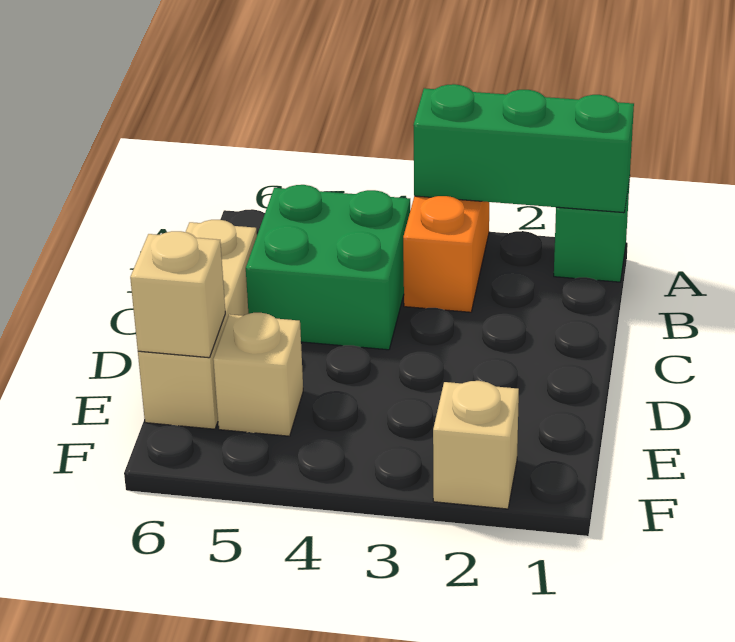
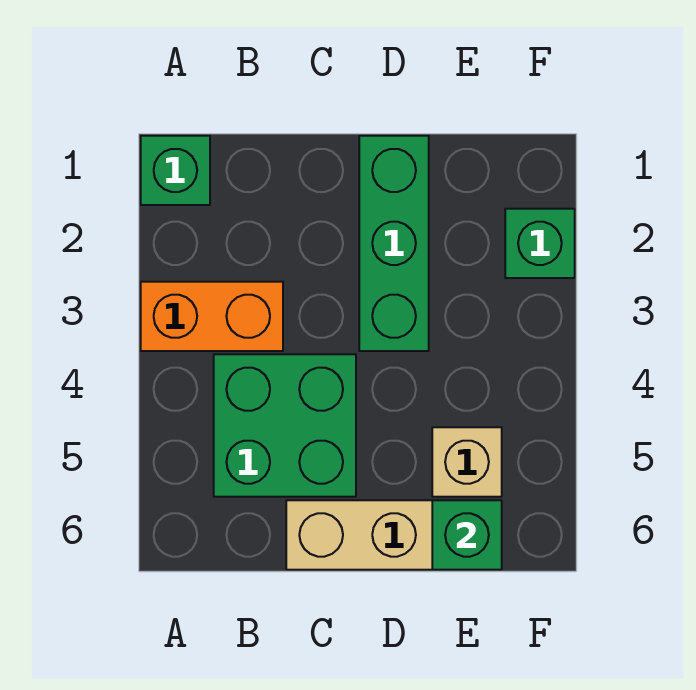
green brick A1:A3 level 2 -> green brick D1:D3 level 1
tan brick E6 level 2 -> green brick E6 level 2
tan brick F2 level 1 -> green brick F2 level 1

